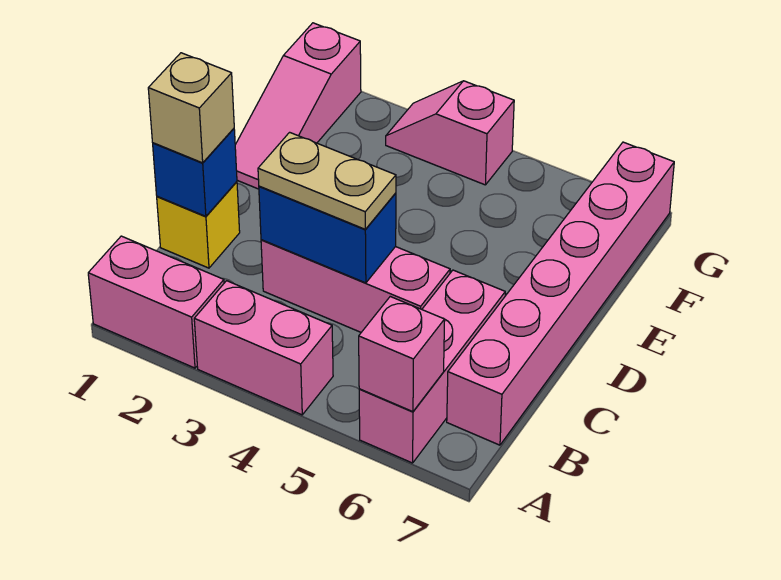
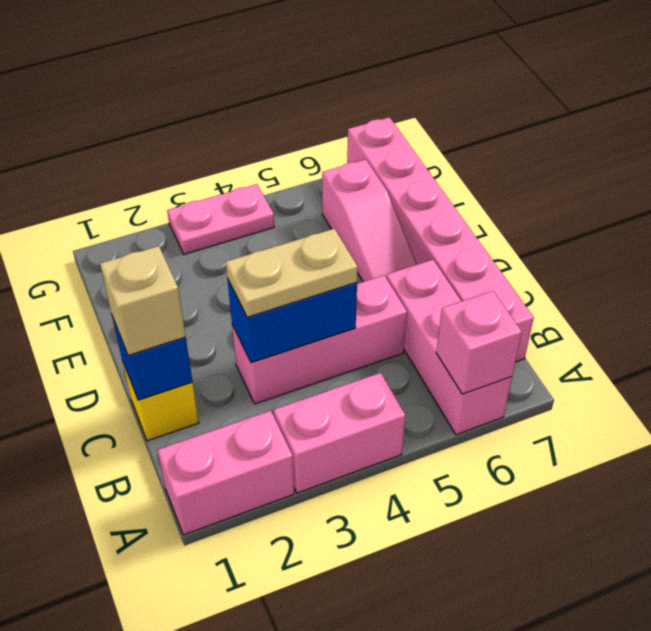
pink slope E1:G1 level 1 top G -> pink slope D6:F6 level 1 top F
pink slope G3:G4 level 1 top 4 -> pink plate G3:G4 level 1

